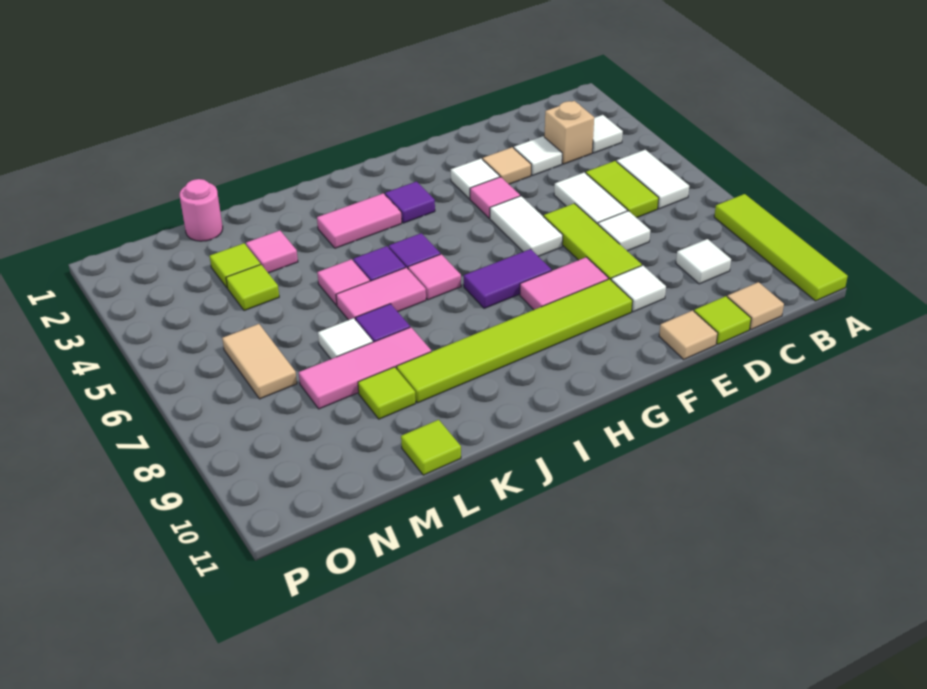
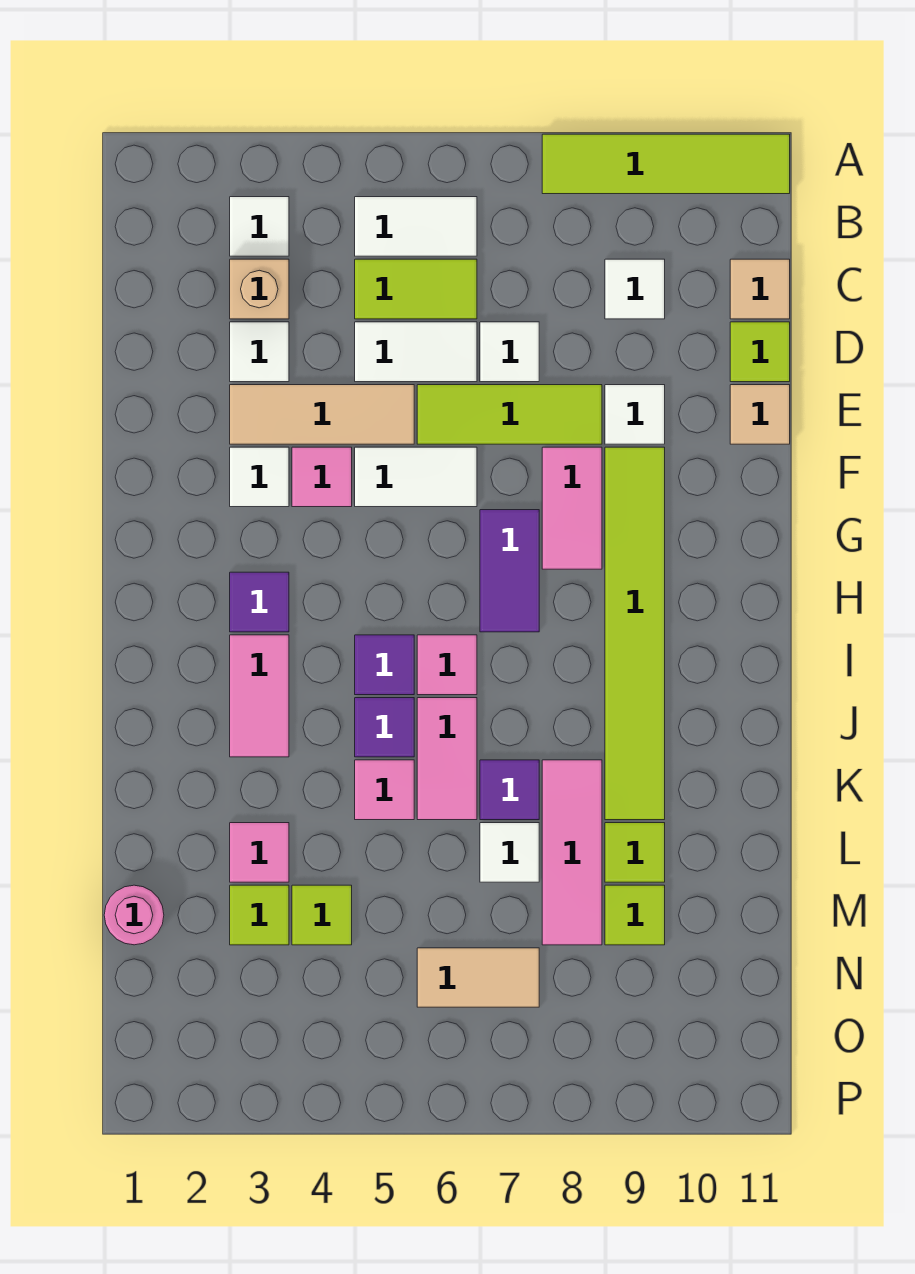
tan tile E3 level 1 -> tan tile E3:E5 level 1
lime tile L11 level 1 -> lime tile M9 level 1

